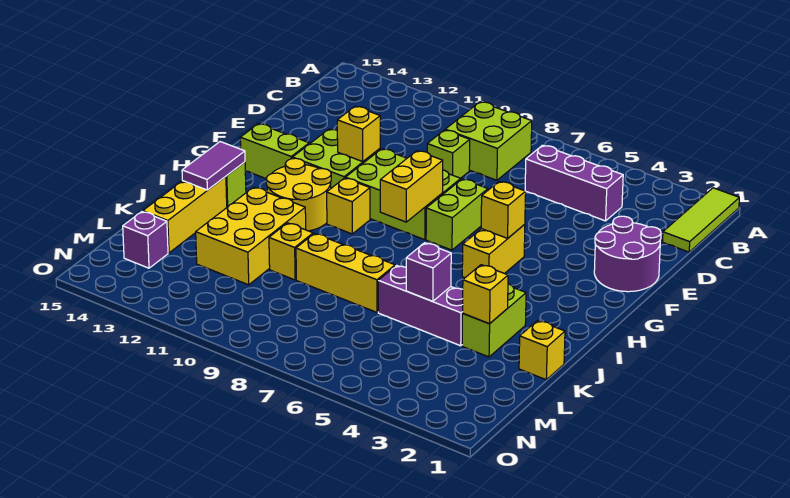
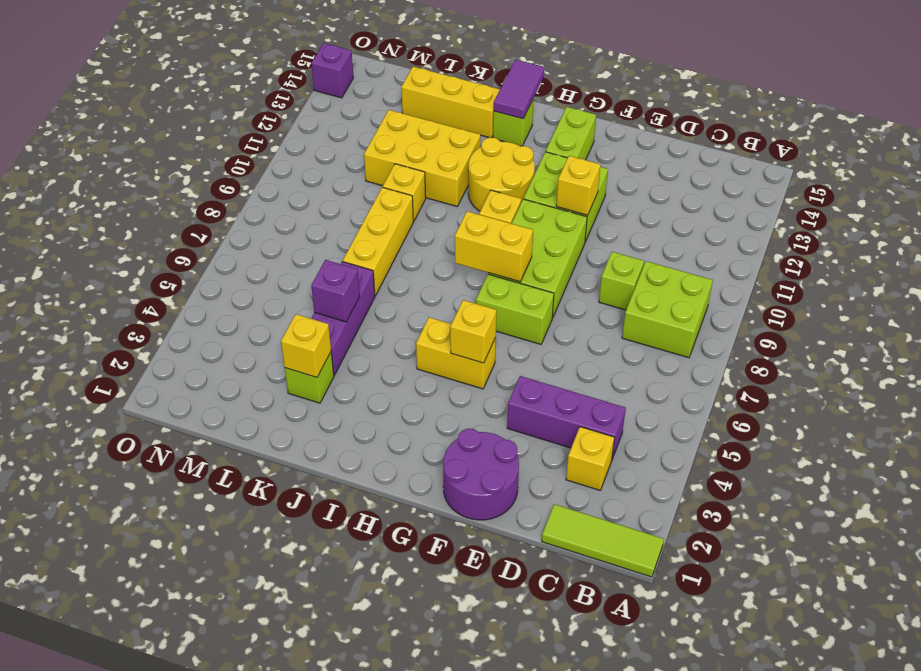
purple brick C4:C6 level 1 -> purple brick C4:E4 level 1
purple tile I14:J14 level 2 -> purple tile I14:I15 level 2
lime brick J3:K3 level 1 -> lime brick K3 level 1
yellow brick K1 level 1 -> yellow brick C3 level 1
purple brick M14 level 1 -> purple brick O14 level 1

